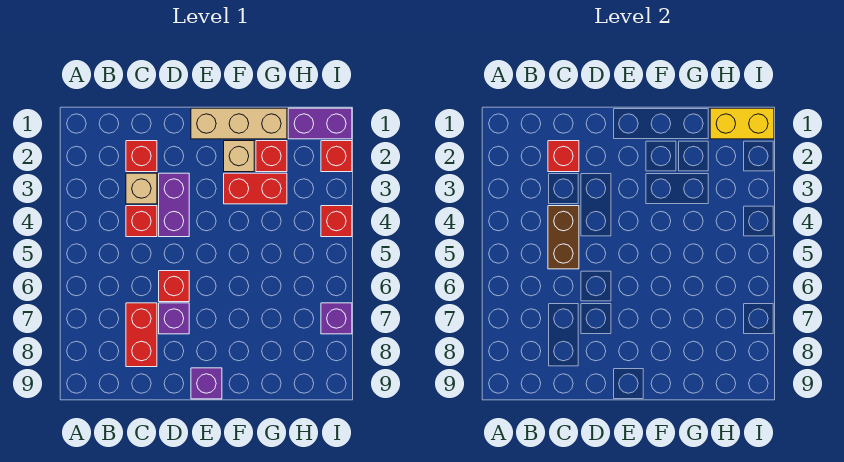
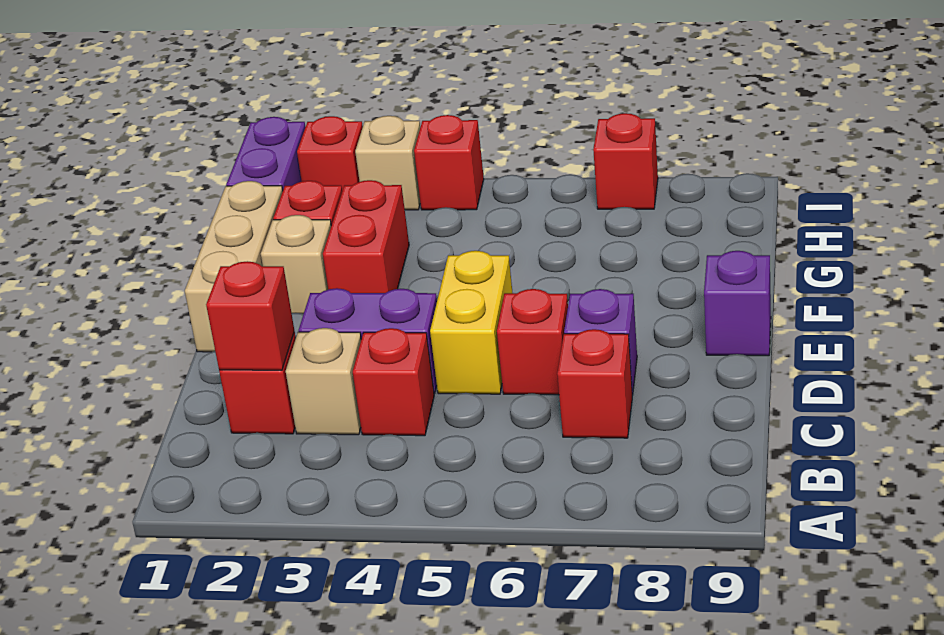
brown brick C4:C5 level 2 -> none
red brick C7:C8 level 1 -> red brick C7 level 1
yellow brick H1:I1 level 2 -> yellow brick D5:E5 level 1
none -> tan brick I3 level 1
purple brick I7 level 1 -> red brick I7 level 1

